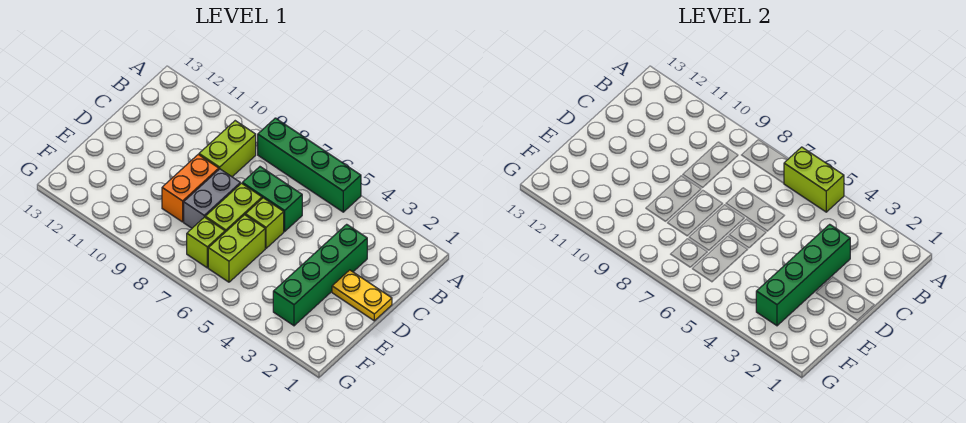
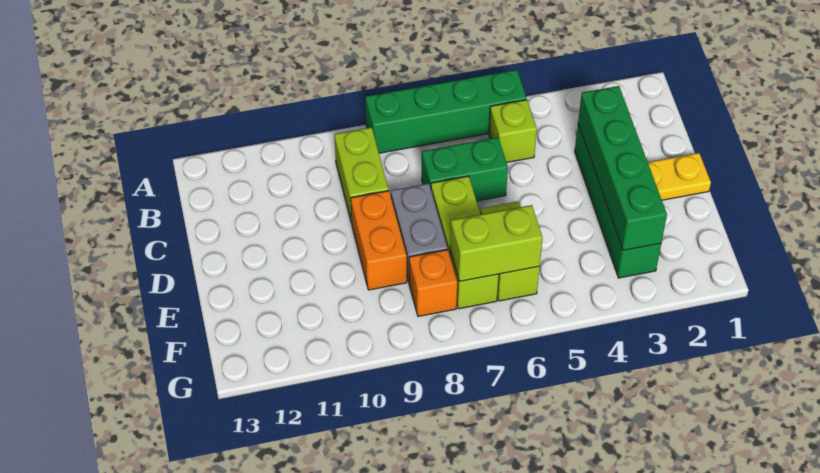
lime brick A5:A6 level 2 -> lime brick F6:F7 level 2
lime brick D6 level 1 -> lime brick B5 level 1
none -> orange brick F8 level 1

